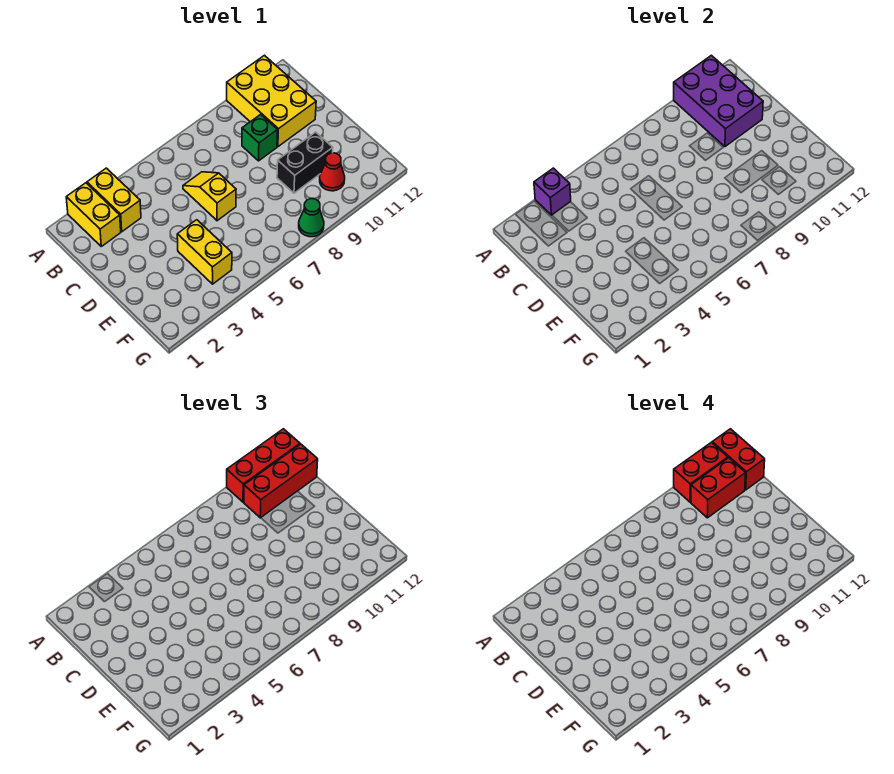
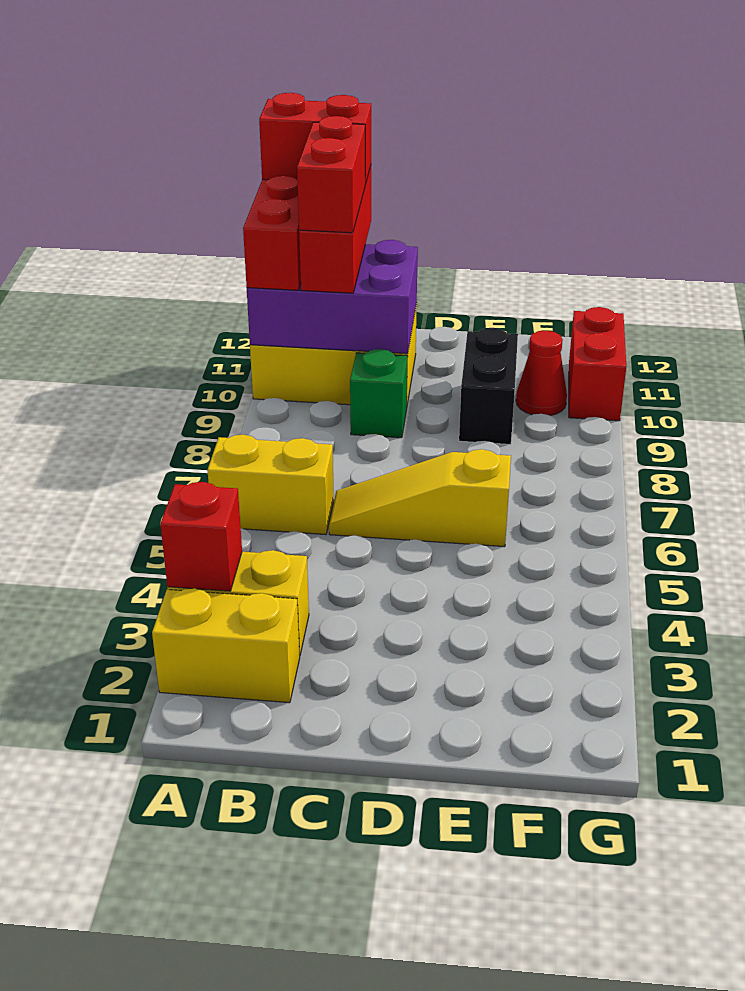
purple brick A3 level 2 -> red brick A3 level 2
red brick A10:A11 level 4 -> red brick G10:G11 level 1
yellow slope C6:D6 level 1 top D -> yellow slope C6:E6 level 1 top E
yellow brick E4:F4 level 1 -> yellow brick A6:B6 level 1
green cone G8 level 1 -> none

